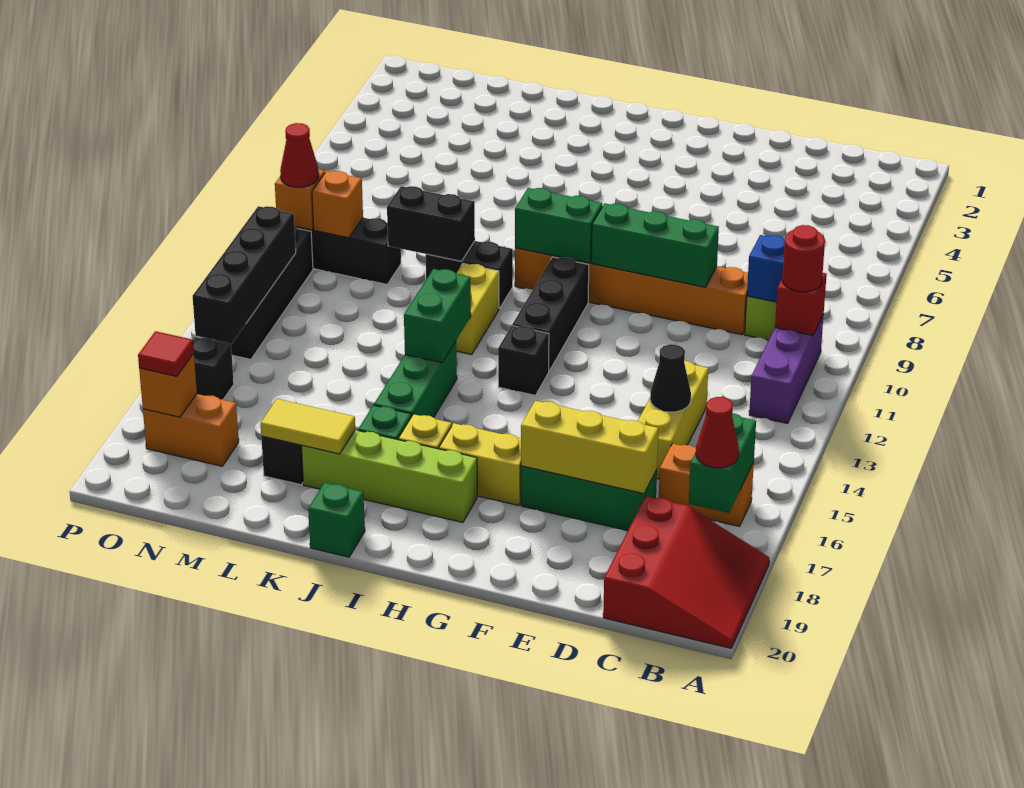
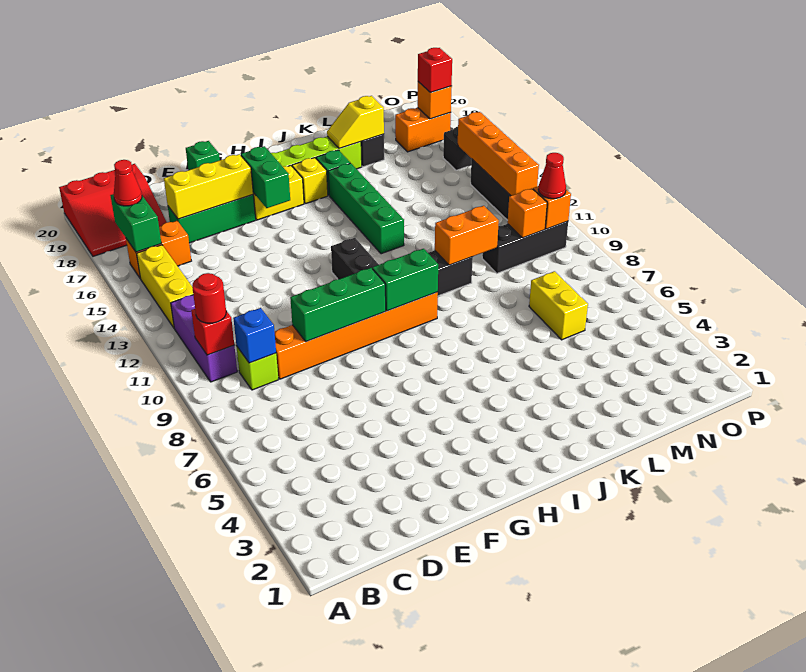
red slope A18:C20 level 1 top C -> red slope A18:C20 level 1 top 20
yellow brick D13:D15 level 1 -> yellow brick B13:B15 level 1
black cone D14 level 2 -> none
black brick H13 level 1 -> none
yellow brick J11:J12 level 1 -> yellow brick M6:M7 level 1
green brick J13:J14 level 2 -> green brick G16:G17 level 2
green brick J14:J16 level 1 -> green brick J13:J16 level 1
green brick J20 level 1 -> green brick F20 level 1
black brick K10:L10 level 2 -> orange brick K10:L10 level 2
yellow tile K18:L18 level 2 -> yellow slope K18:L18 level 2 top L
black brick O12:O15 level 2 -> orange brick O12:O15 level 2
red tile O18 level 3 -> red brick O18 level 3

